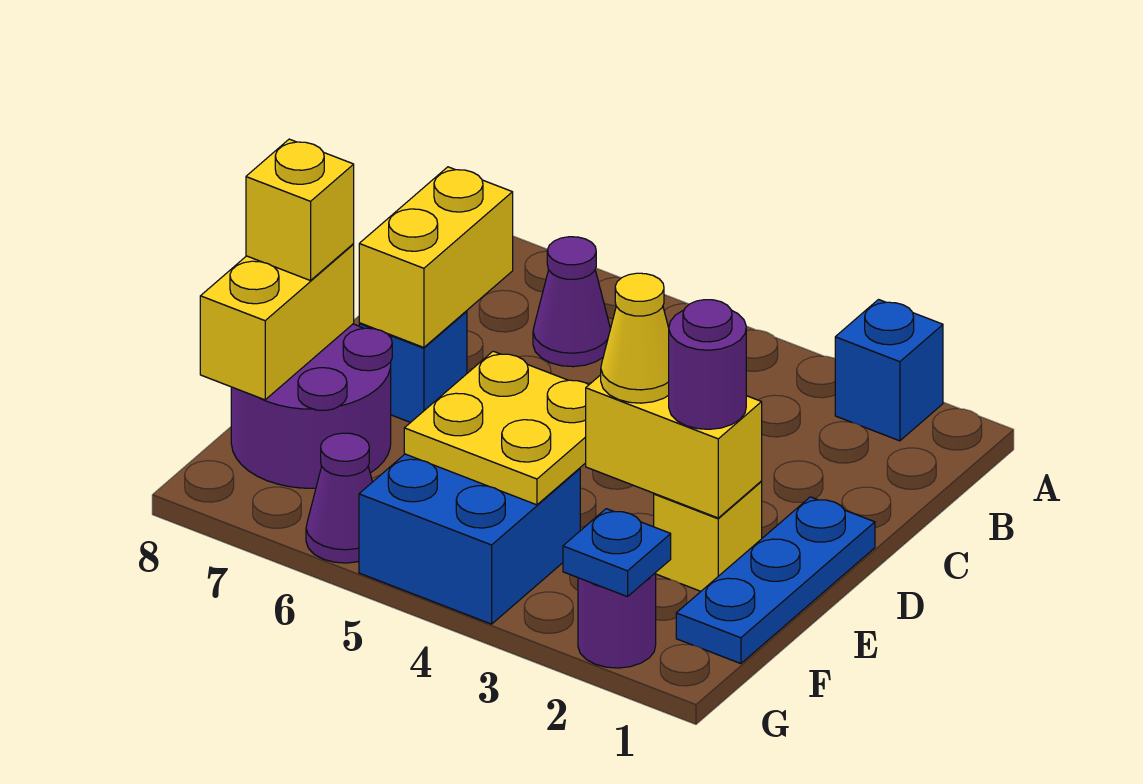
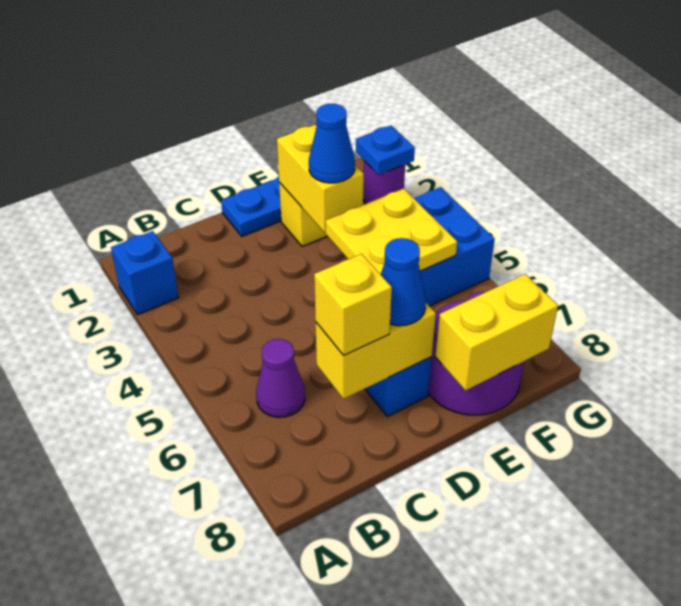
none -> blue cone D7 level 3
purple round brick E2 level 3 -> none
yellow cone E3 level 3 -> blue cone E3 level 3
yellow brick E8 level 3 -> yellow brick C7 level 3
purple cone G6 level 1 -> none

